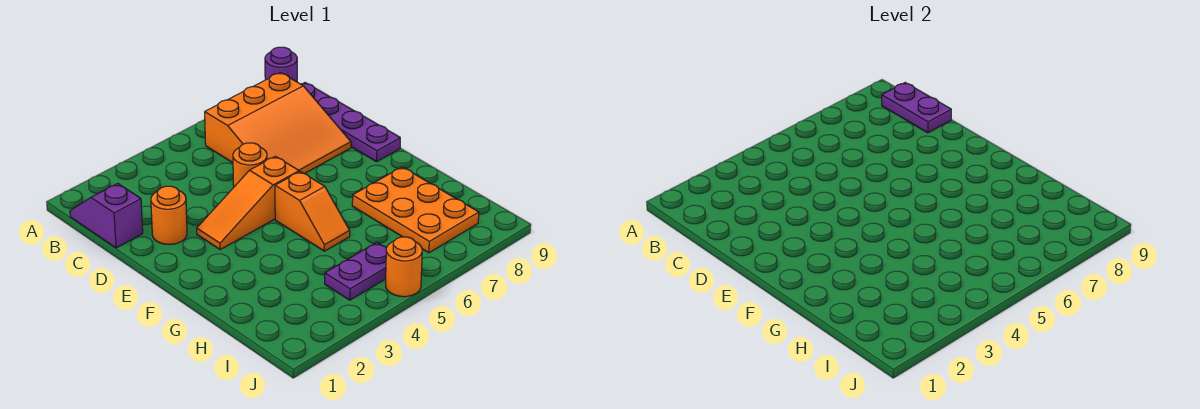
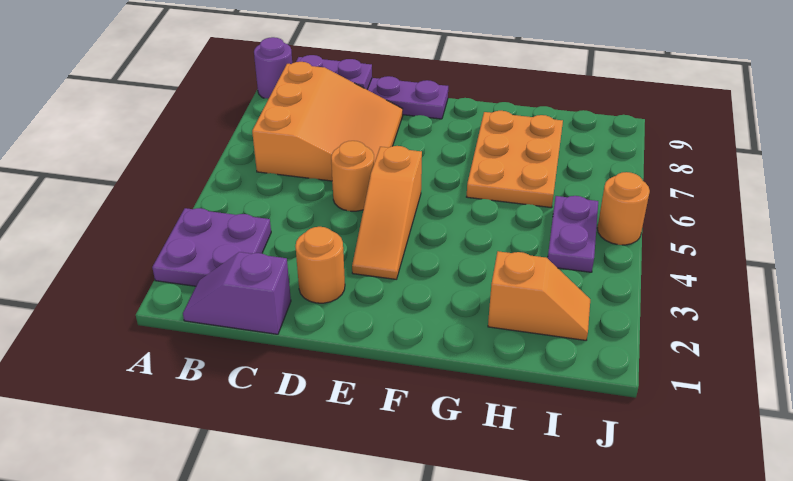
none -> purple plate A2:B3 level 1
orange slope F5:G5 level 1 top F -> orange slope H2:I2 level 1 top H
orange plate G7:I8 level 1 -> orange plate G6:H8 level 1

